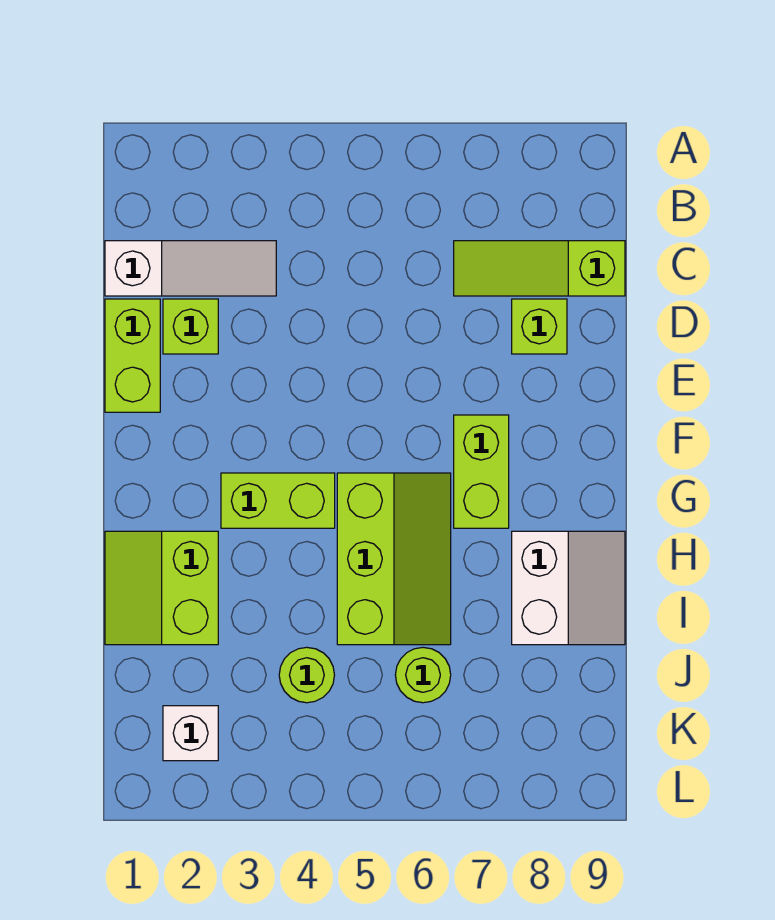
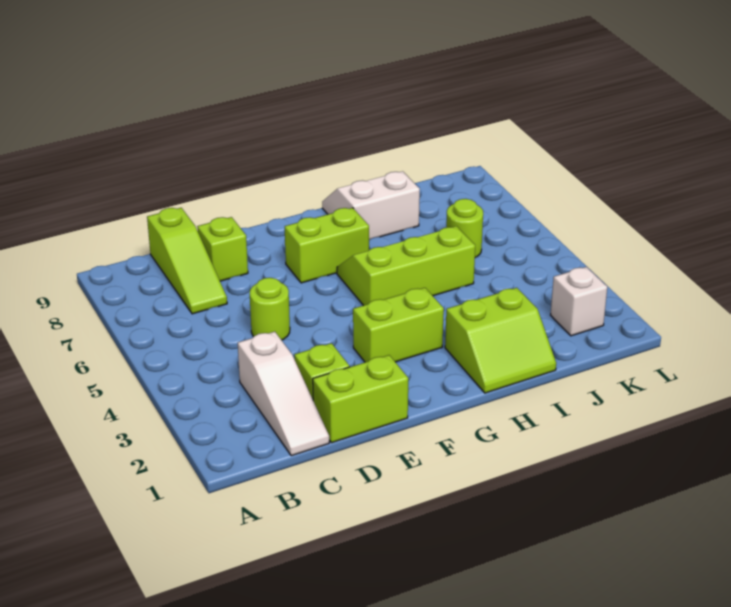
white slope C1:C3 level 1 top 1 -> white slope C1:C3 level 1 top 3
lime brick G3:G4 level 1 -> lime brick F3:G3 level 1
lime round brick J4 level 1 -> lime round brick D5 level 1

